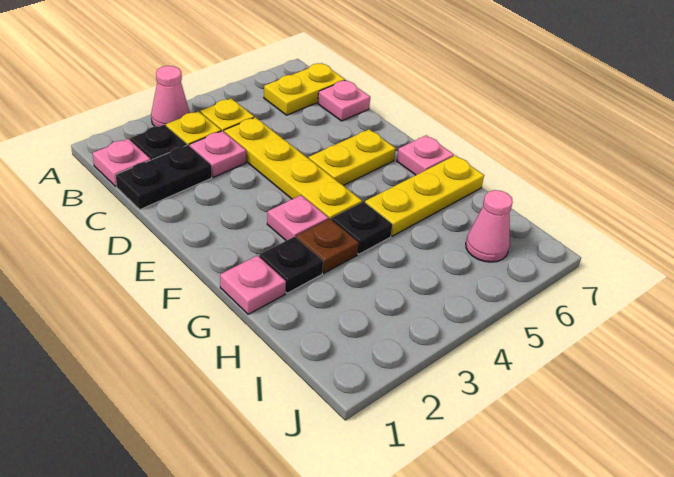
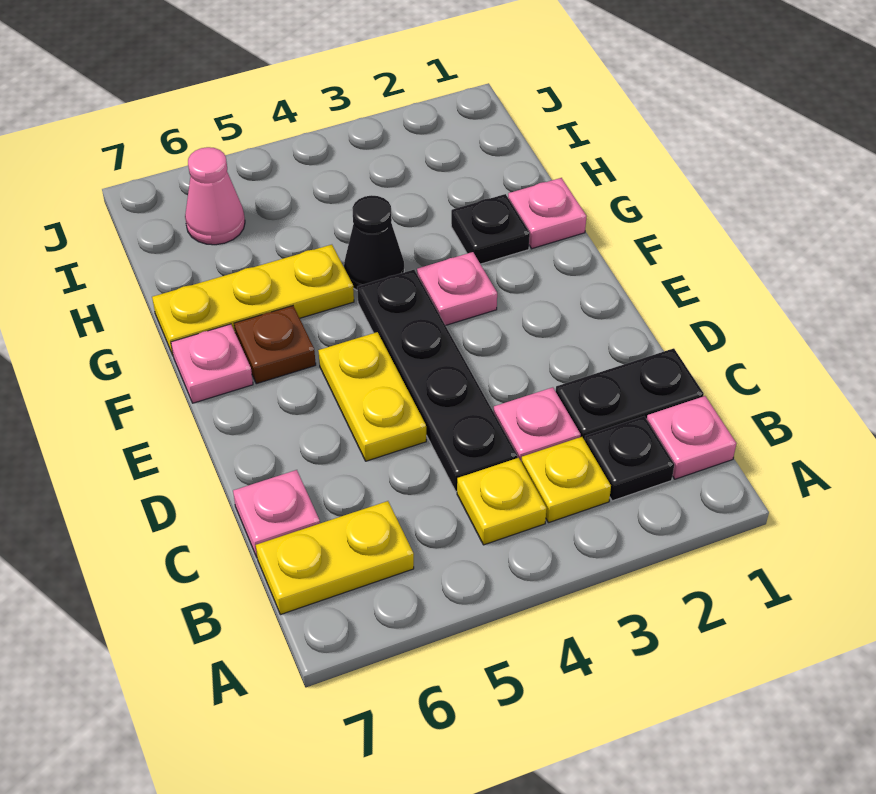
pink cone A3 level 1 -> none
yellow plate C4:F4 level 1 -> black plate C4:F4 level 1
yellow plate E5:E6 level 1 -> yellow plate D5:E5 level 1
brown plate G3 level 1 -> brown plate F6 level 1
black plate G4 level 1 -> black cone G4 level 1

